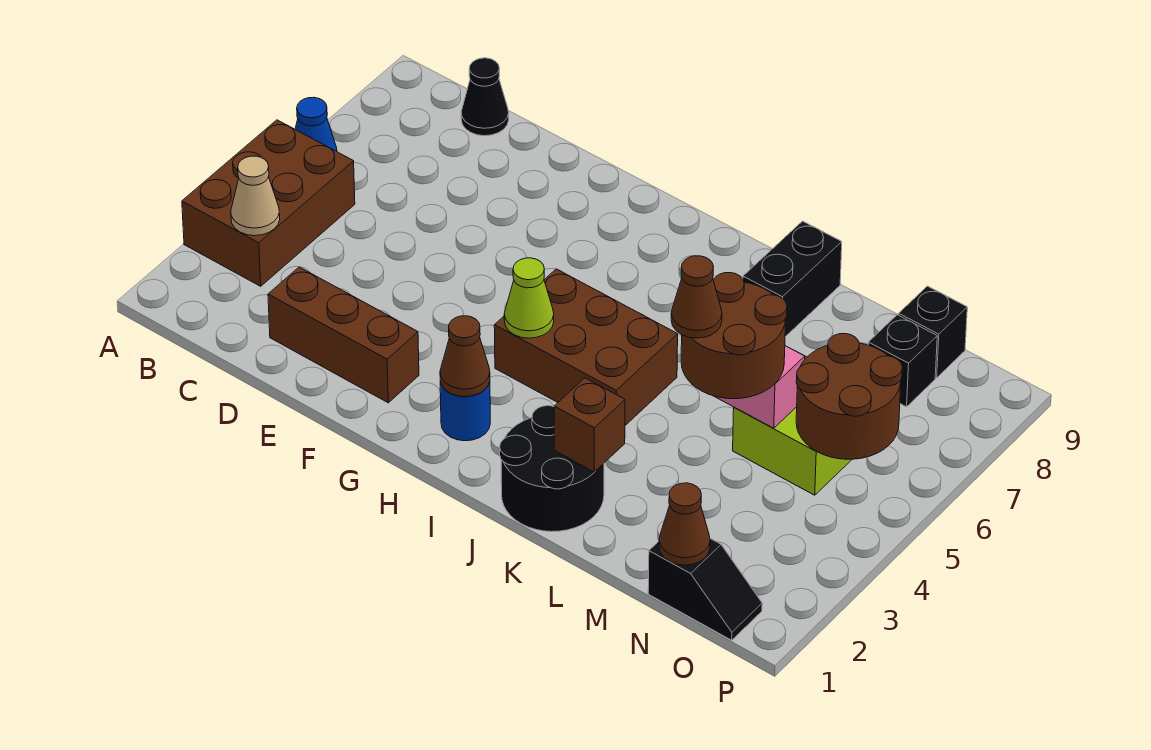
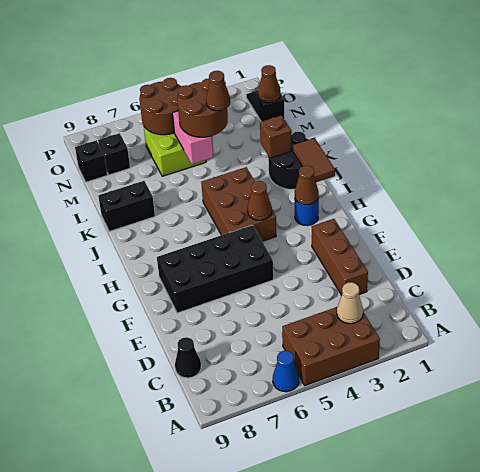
none -> black brick F5:G8 level 1
lime cone H4 level 2 -> brown cone H4 level 2
none -> brown tile I1:J1 level 2

